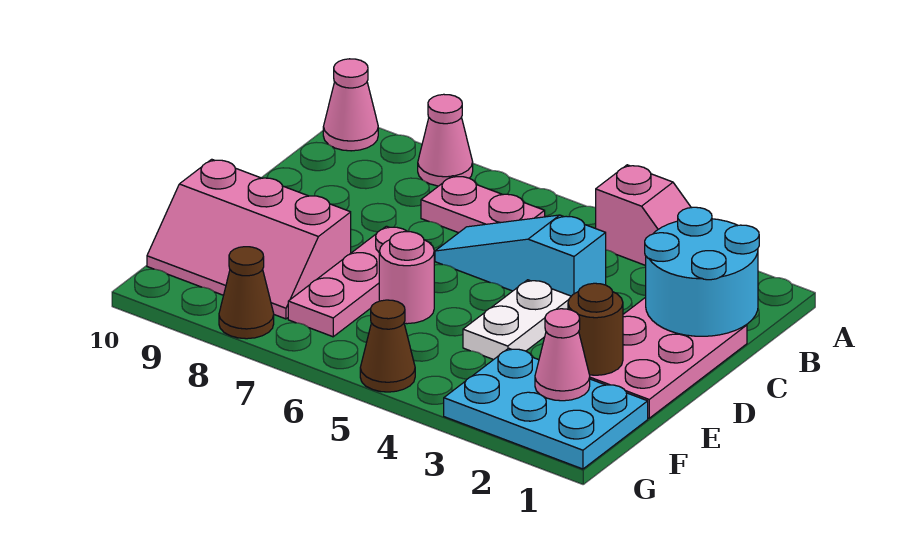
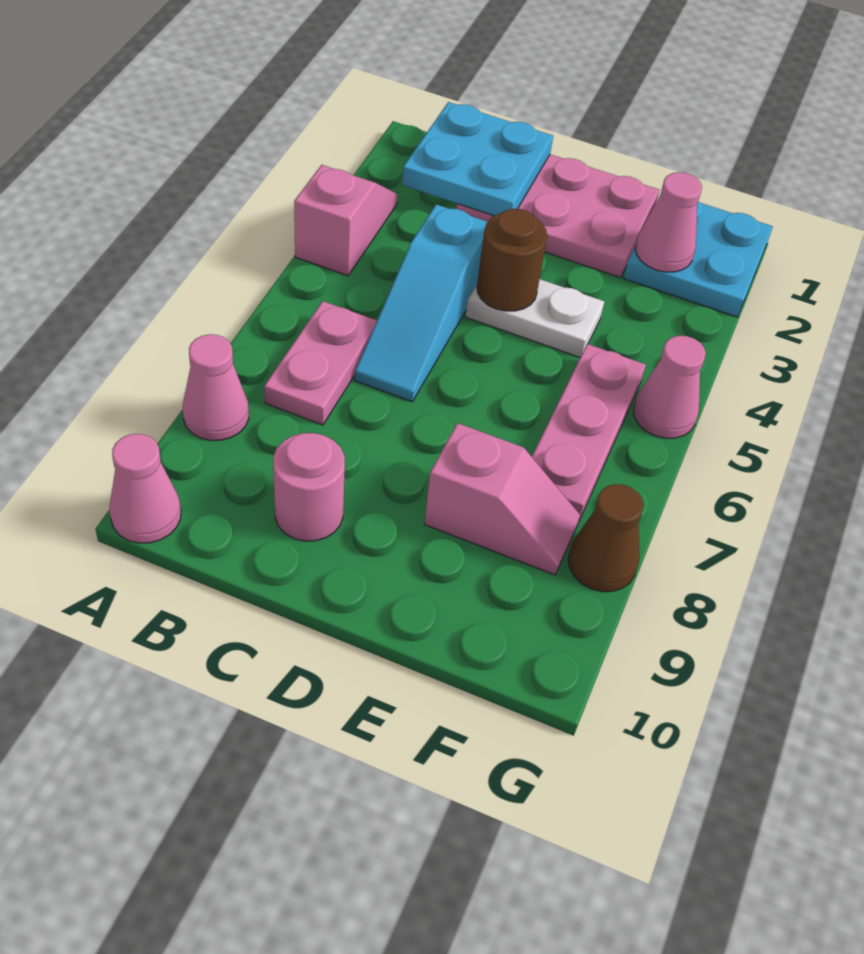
cyan round brick B1:C2 level 2 -> cyan plate B1:C2 level 2
pink plate D7:F7 level 1 -> pink plate F5:F7 level 1
brown round brick E2 level 2 -> brown round brick D4 level 2
pink round brick E6 level 1 -> pink round brick C9 level 1
pink slope E8:F10 level 1 top E -> pink slope E8:F8 level 1 top E
cyan plate F1:G3 level 1 -> cyan plate F1:G2 level 1
brown cone G5 level 1 -> pink cone G5 level 1

